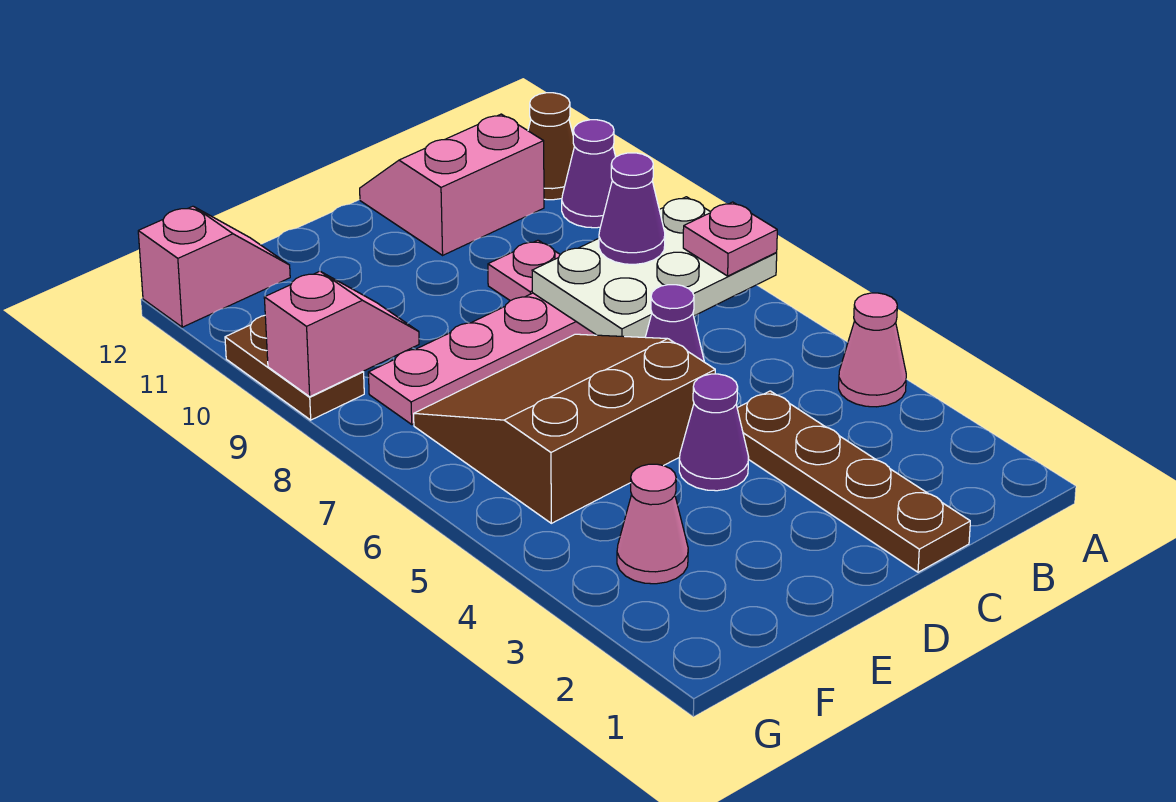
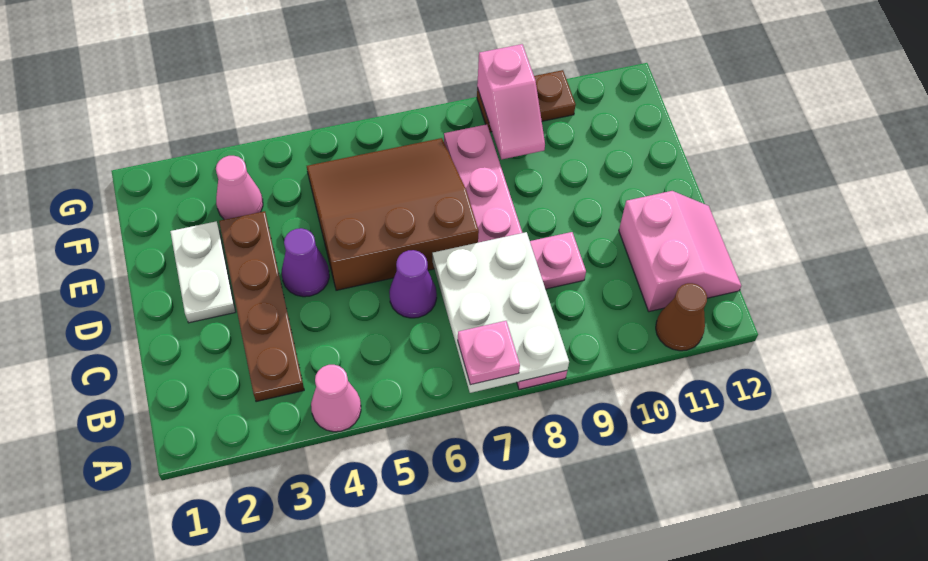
purple cone A10 level 1 -> none
purple cone B8 level 3 -> none
brown plate C1:C4 level 1 -> brown plate B3:E3 level 1
none -> white plate D2:E2 level 1
brown slope D5:F7 level 1 top 5 -> brown slope D5:F7 level 1 top D
pink slope F12:G12 level 1 top G -> none

